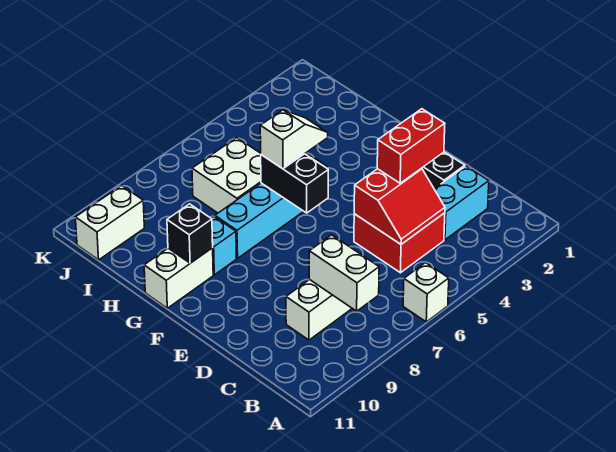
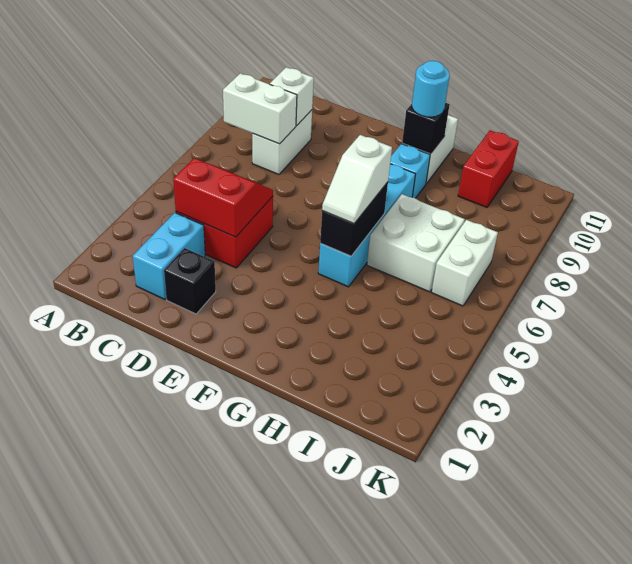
white brick A6 level 1 -> white brick C9 level 2
red slope C4:D5 level 2 top D -> red slope C4:D5 level 2 top 4
red brick D3:D4 level 3 -> red brick I10:I11 level 1
black brick F6:G6 level 2 -> black brick G5:G6 level 2
none -> cyan round brick G10 level 3
white brick J10:J11 level 1 -> white brick J6:J7 level 1

